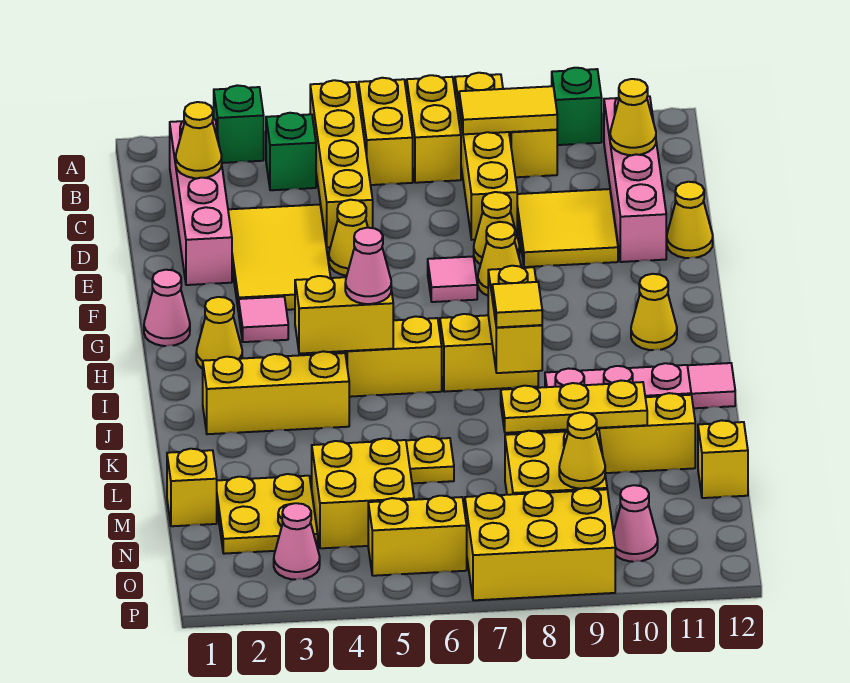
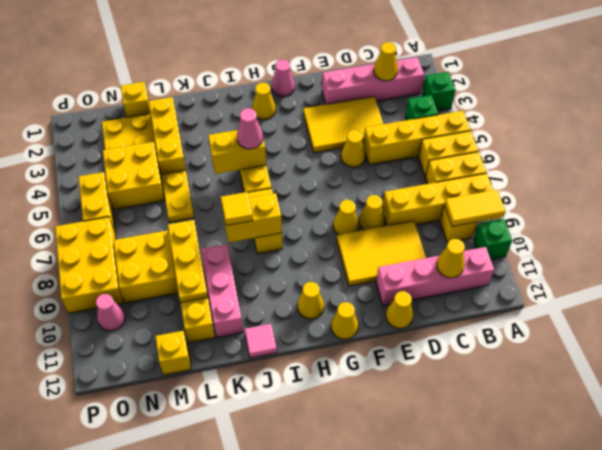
yellow tile B8:B9 level 2 -> yellow tile A9:B9 level 2
yellow tile D9:E10 level 1 -> yellow tile D9:F10 level 1
pink tile F7 level 1 -> none
pink tile G3 level 1 -> none
yellow brick I4:I5 level 2 -> yellow brick I5:J5 level 2
yellow brick J2:J4 level 1 -> yellow brick L2:L4 level 1
yellow cone N9 level 2 -> yellow cone G12 level 1
pink cone O3 level 1 -> none

